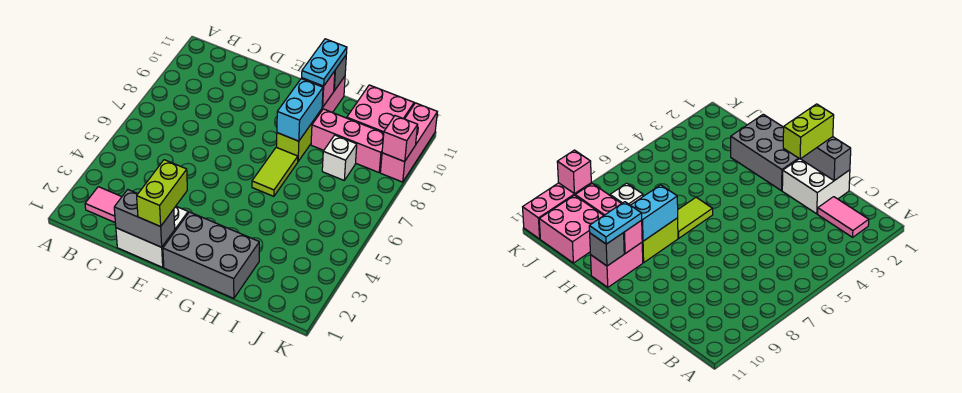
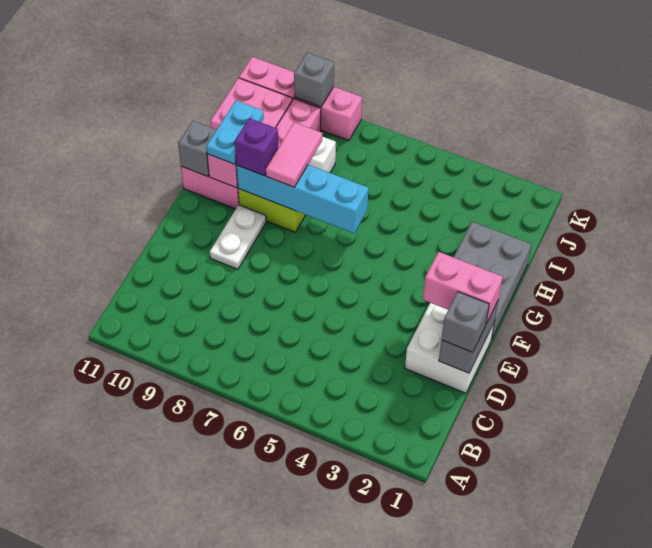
pink tile B2:C2 level 1 -> pink tile G8:H8 level 3
none -> grey brick D1 level 3
lime brick E1:E2 level 3 -> pink brick E1:E2 level 3
none -> white plate E9:F9 level 1
lime tile G6:G7 level 1 -> none
cyan brick G8:G9 level 2 -> cyan brick G6:G9 level 2
none -> purple brick G9 level 3
cyan plate G10:G11 level 3 -> cyan plate G10:H10 level 3
pink brick K9:K11 level 1 -> pink brick K8:K11 level 1
pink brick K9 level 2 -> grey brick K9 level 2

